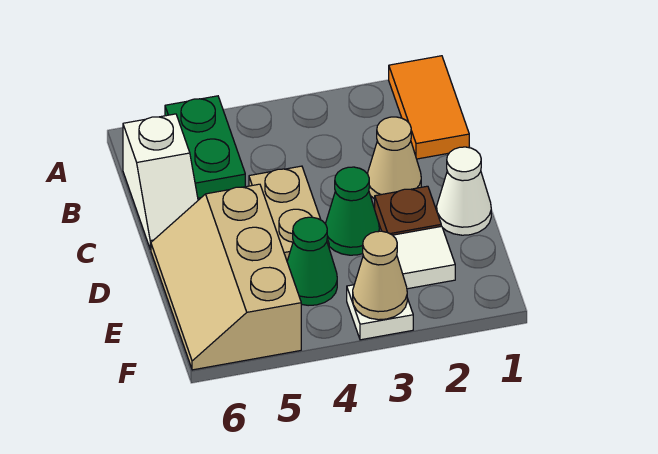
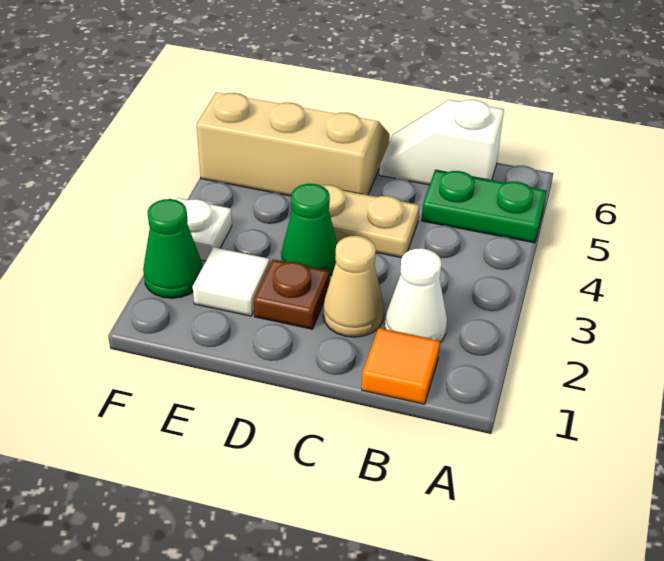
orange tile A1:B1 level 1 -> orange tile B1 level 1
white cone D1 level 1 -> white cone B2 level 1
green cone E4 level 1 -> green cone F2 level 1
tan cone F3 level 2 -> none

